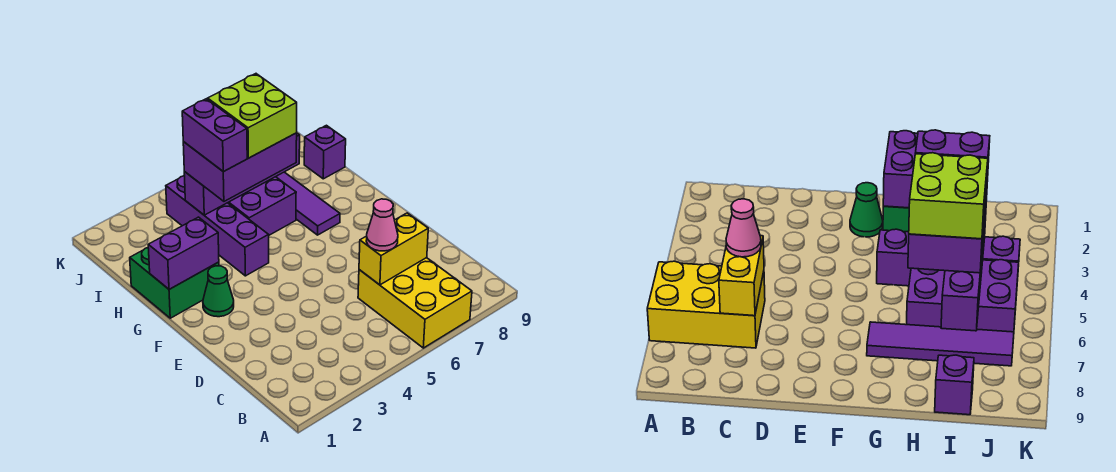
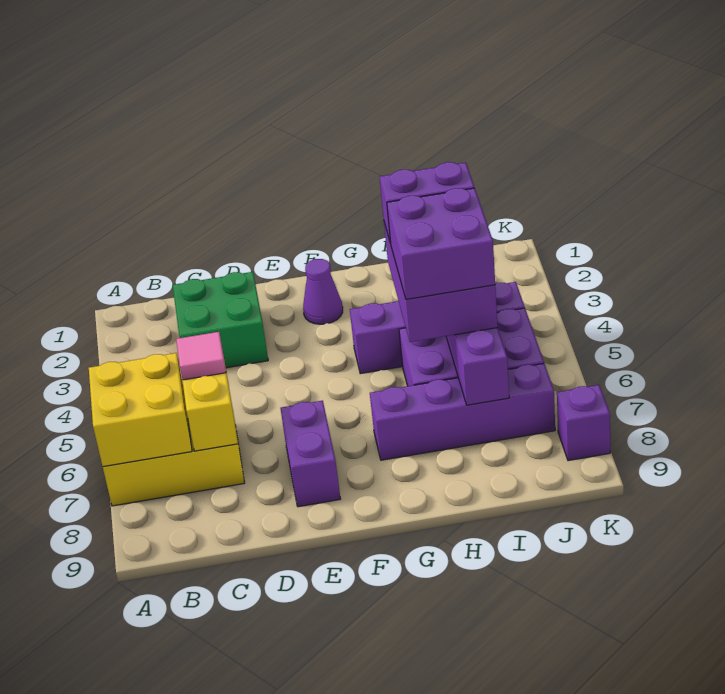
none -> yellow brick A6:B7 level 2
pink cone C6 level 3 -> pink tile C6 level 3
green cone F2 level 1 -> purple cone F2 level 1
green brick G1:H2 level 1 -> green brick C2:D3 level 1
purple brick G1:G2 level 2 -> purple brick E7:E8 level 1
purple tile G7:J7 level 1 -> purple brick G7:J7 level 1
lime brick H5:I6 level 4 -> purple brick H5:I6 level 4
purple brick I9 level 1 -> purple brick K8 level 1

